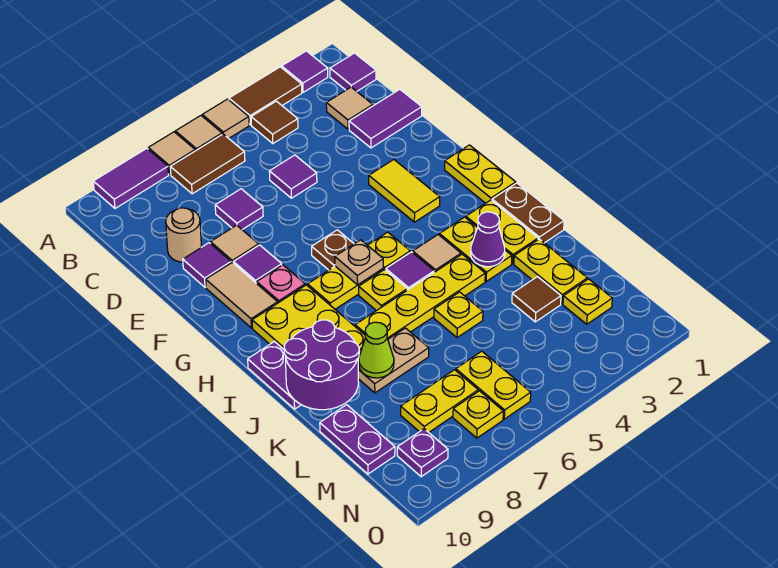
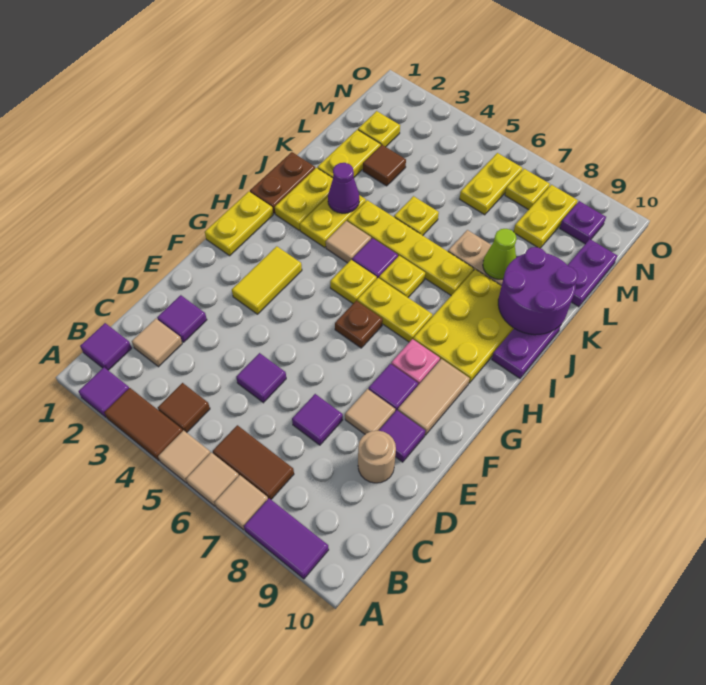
purple tile D1:D2 level 1 -> purple tile D2 level 1
tan plate H6 level 2 -> none
yellow plate M7:M8 level 1 -> yellow plate M8:N8 level 1

